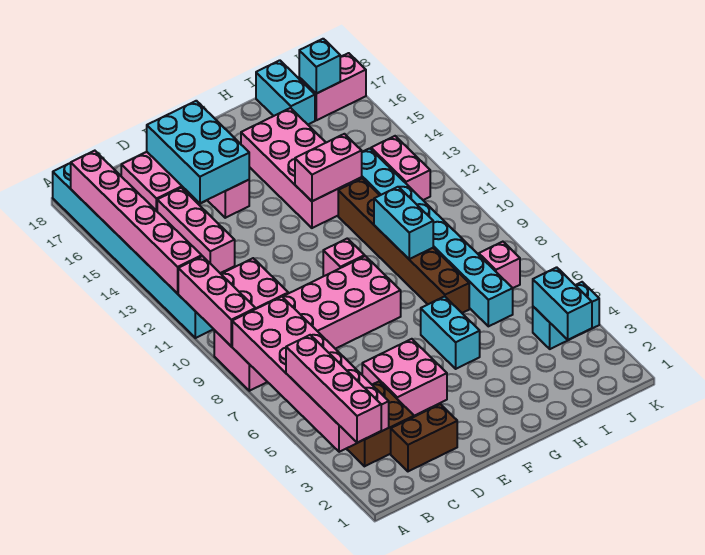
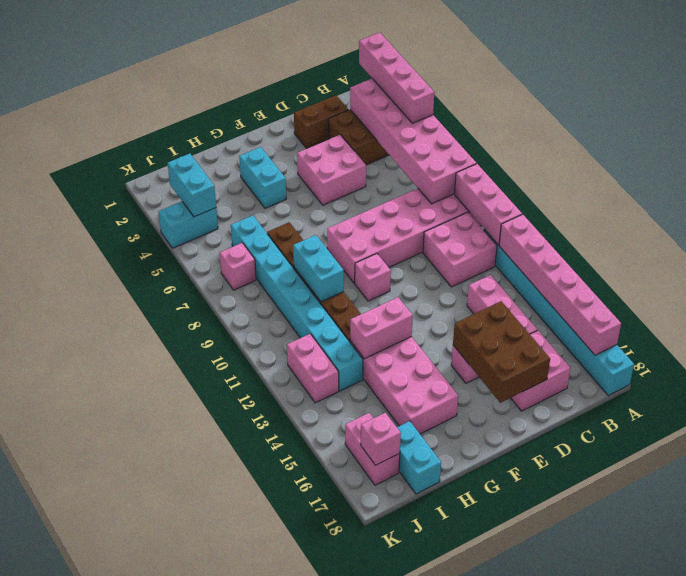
cyan brick D15:E17 level 2 -> brown brick D15:E17 level 2
cyan brick G5:G6 level 1 -> cyan brick G3:G4 level 1
pink brick J17:K17 level 1 -> pink brick J16:J17 level 1
cyan brick J17 level 2 -> pink brick J17 level 2

